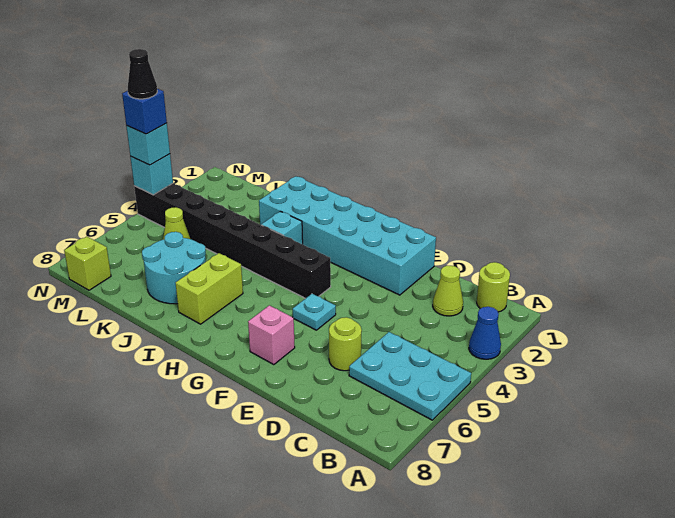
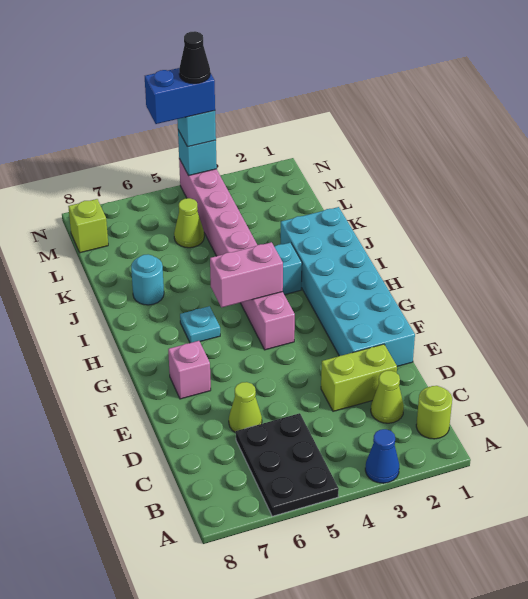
cyan plate A5:C6 level 1 -> black plate A5:C6 level 1
lime round brick D6 level 1 -> lime cone D6 level 1
cyan plate F5 level 1 -> cyan plate H6 level 1
black brick G4:N4 level 1 -> pink brick G4:N4 level 1
none -> pink brick H4:H5 level 2
lime brick I6:I7 level 1 -> lime brick D2:D3 level 1
cyan round brick J6:K7 level 1 -> cyan round brick J7 level 1
blue brick N4 level 4 -> blue brick N4:N5 level 4

